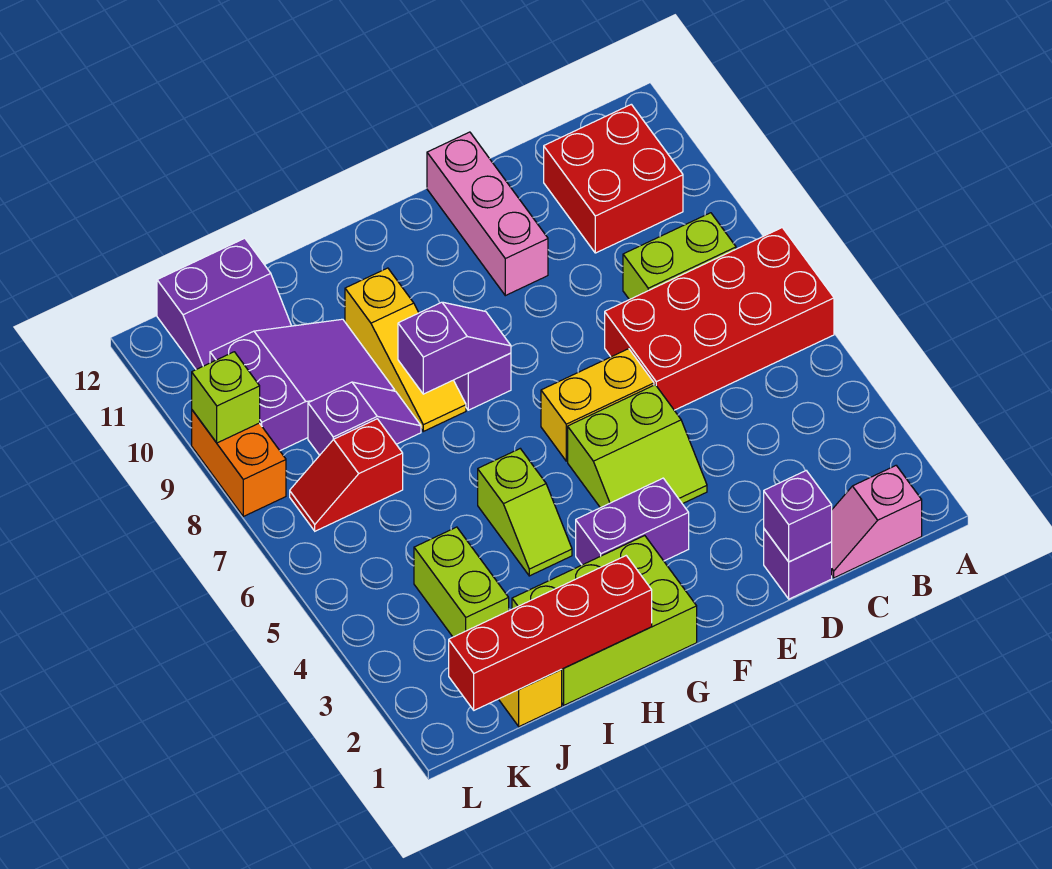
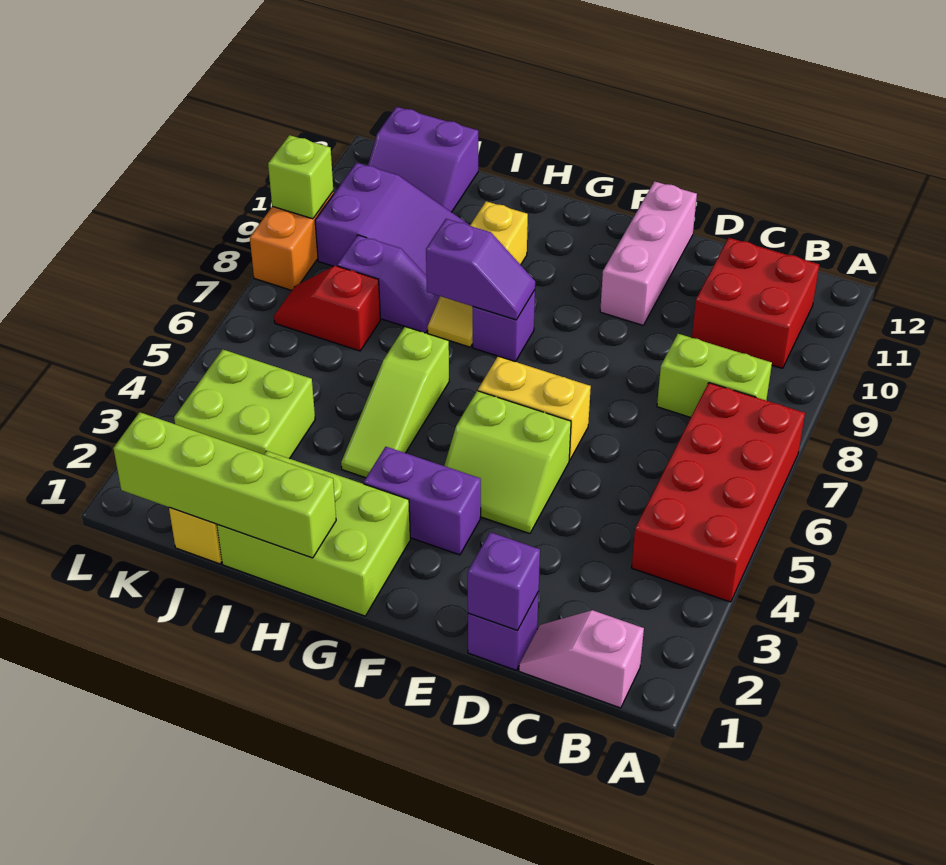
red brick A6:D7 level 1 -> red brick A4:B7 level 1
red brick H1:K1 level 2 -> lime brick H1:K1 level 2
lime slope H4:H5 level 1 top 5 -> lime slope H4:H6 level 1 top 6
lime brick J3:J4 level 1 -> lime brick J3:K4 level 1

